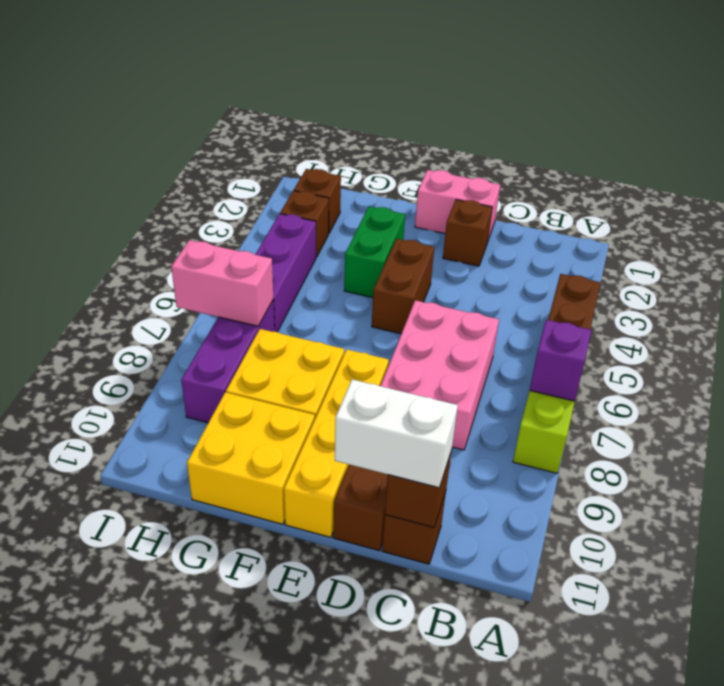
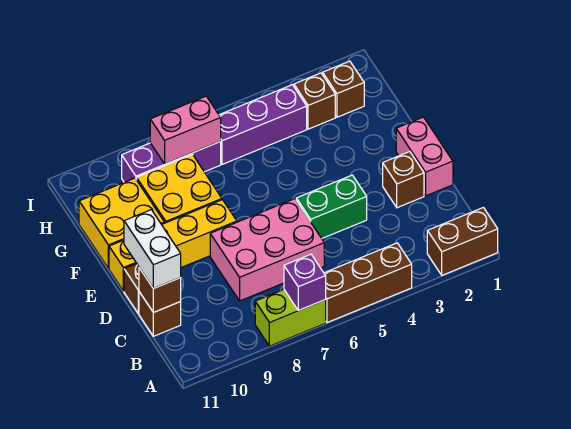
brown brick E4:E5 level 1 -> brown brick A1:A2 level 1
green brick F3:F4 level 1 -> green brick D4:D5 level 1
pink brick H7:I7 level 2 -> pink brick H7:H8 level 2

